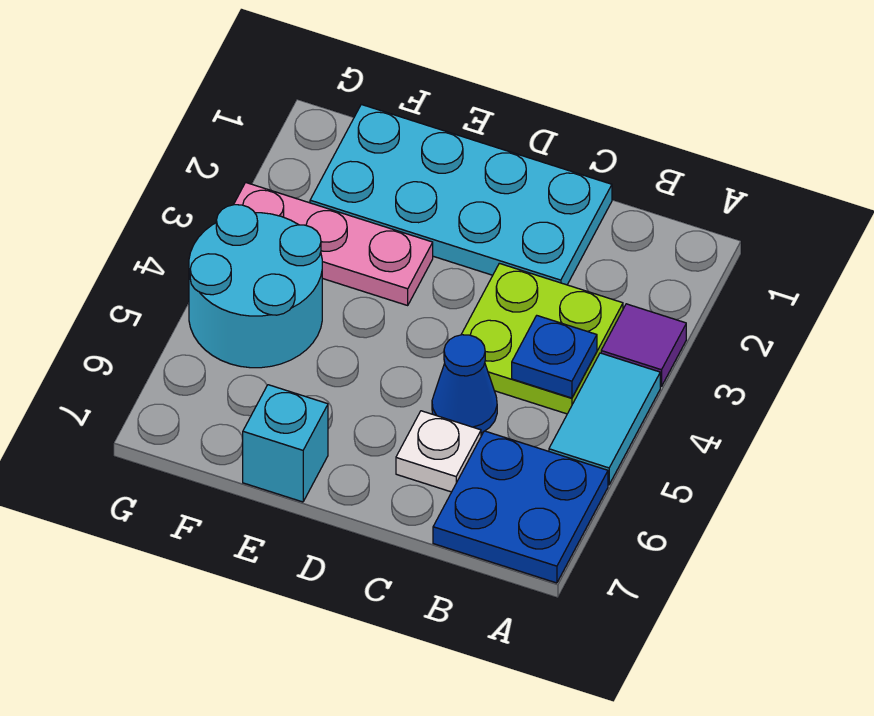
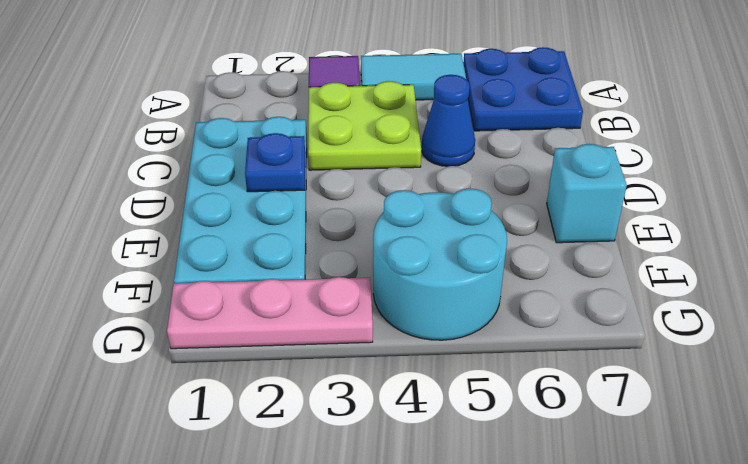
blue plate B4 level 2 -> blue plate D2 level 2
white plate C6 level 1 -> none
pink plate E3:G3 level 1 -> pink plate G1:G3 level 1

